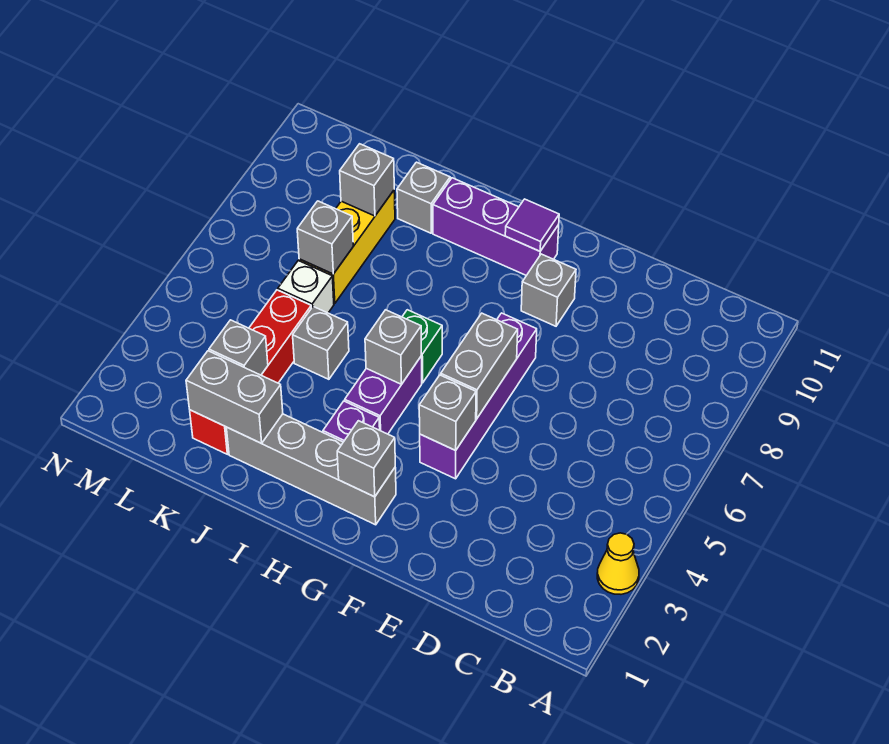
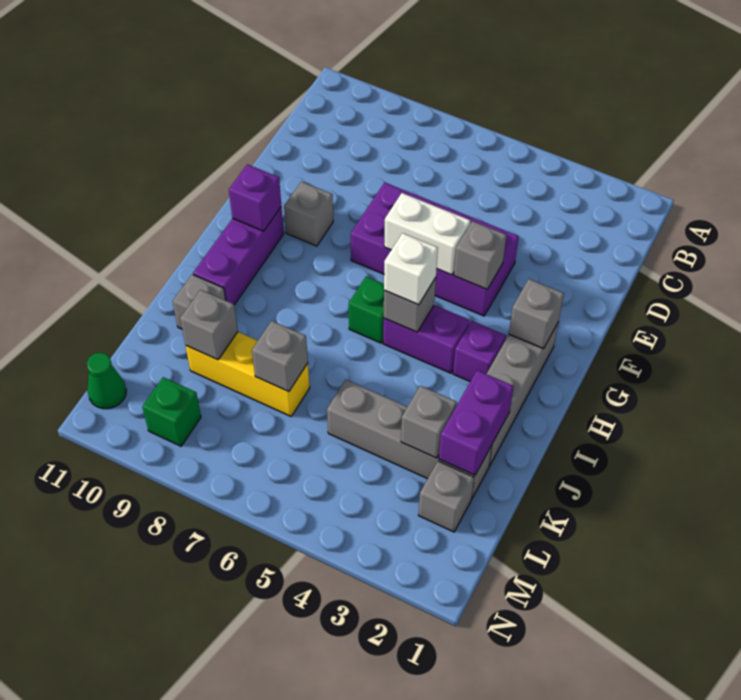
yellow cone A3 level 1 -> none
purple brick F4:F7 level 1 -> purple brick E4:F7 level 1
grey brick F5:F6 level 2 -> white brick F5:F6 level 2
purple tile G10 level 2 -> purple brick G10 level 2
grey brick J2:K2 level 2 -> purple brick J2:K2 level 2
grey brick J5 level 1 -> grey brick L2 level 1
red brick K2:K5 level 1 -> grey brick K2:K5 level 1
white brick K6 level 1 -> white brick H5 level 3
none -> green brick M9 level 1
none -> green cone M11 level 1

